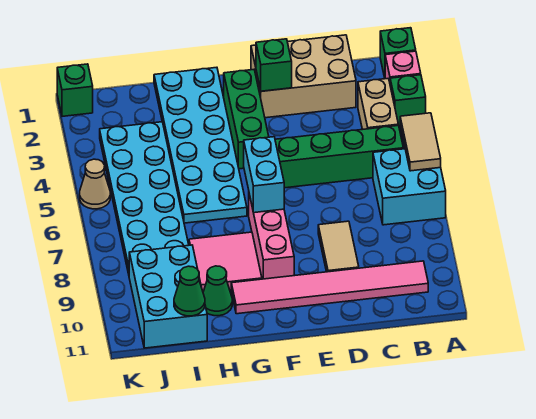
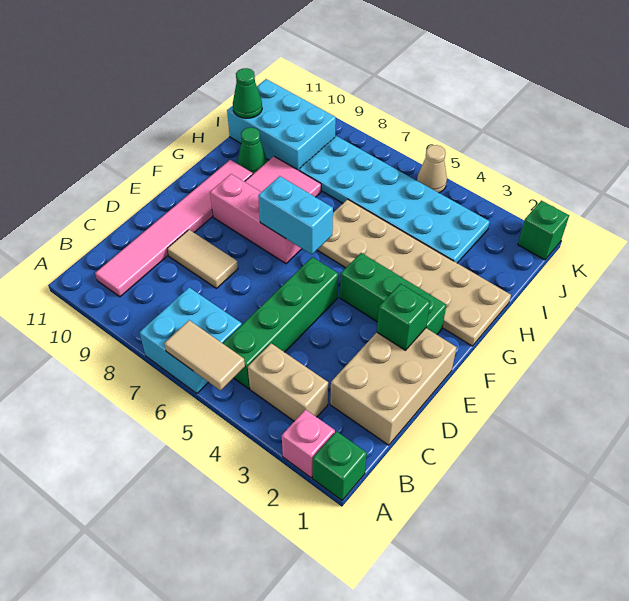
green brick A3 level 1 -> none
cyan plate G1:H6 level 1 -> tan plate G1:H6 level 1

